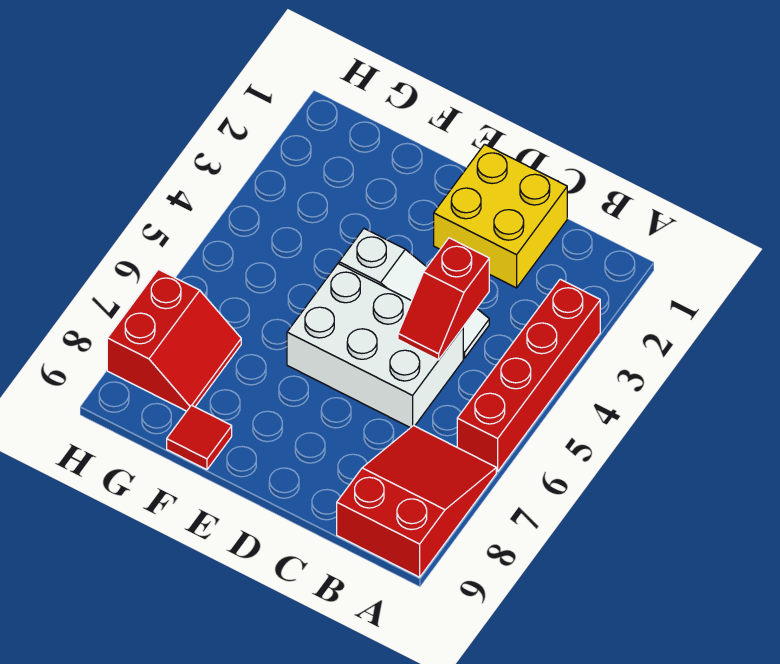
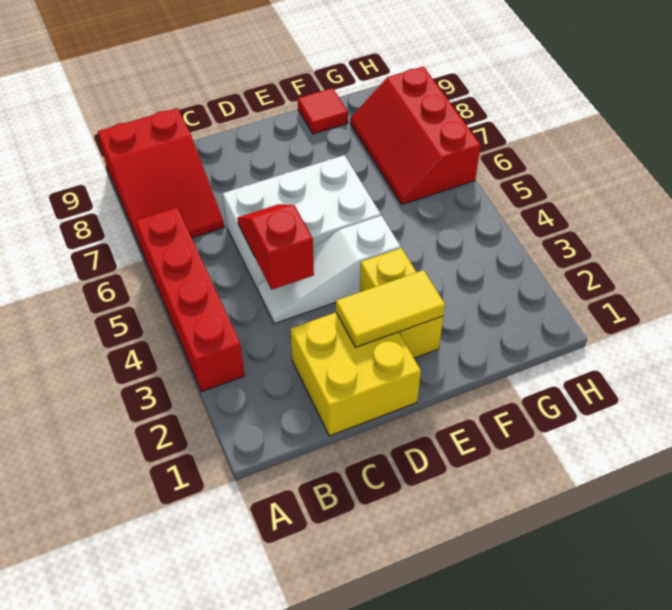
none -> yellow tile D2:E2 level 2
none -> yellow brick E2:E3 level 1
red slope G7:H8 level 1 top H -> red slope G6:H8 level 1 top H

